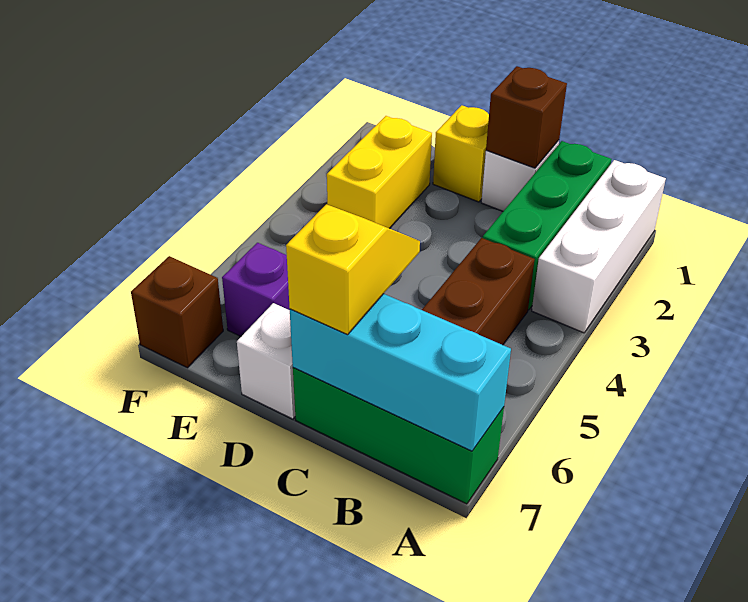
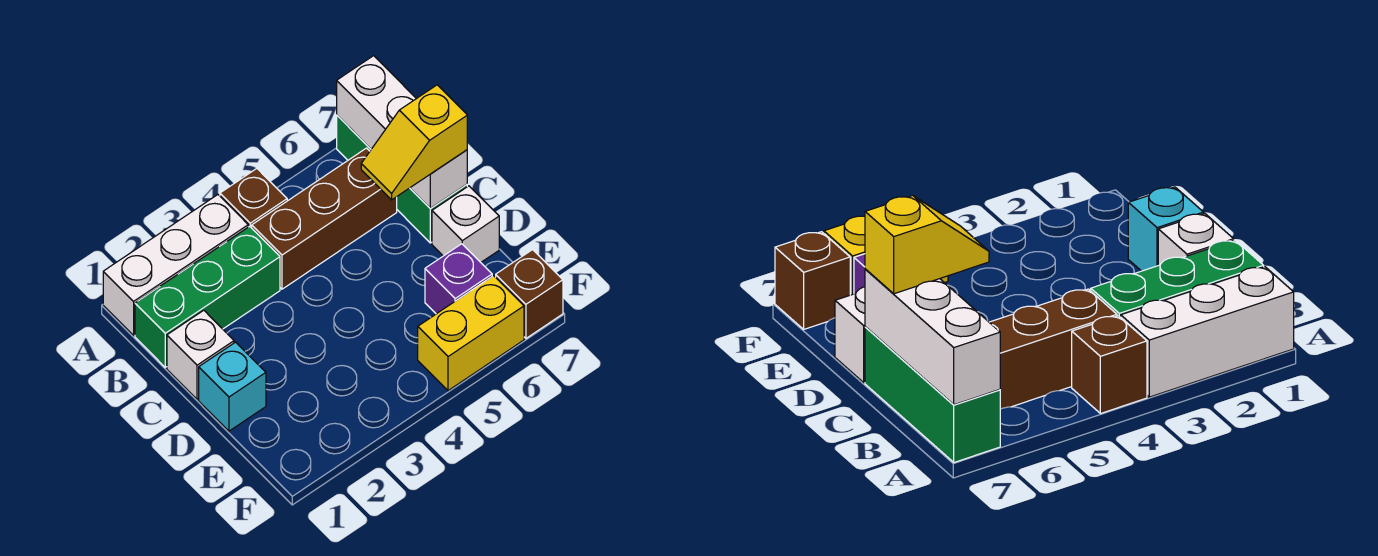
cyan brick A7:C7 level 2 -> white brick A7:C7 level 2
brown brick C1 level 2 -> brown brick A4 level 1
yellow brick D1 level 1 -> cyan brick D1 level 1
yellow brick E2:E3 level 1 -> yellow brick F5:F6 level 1

